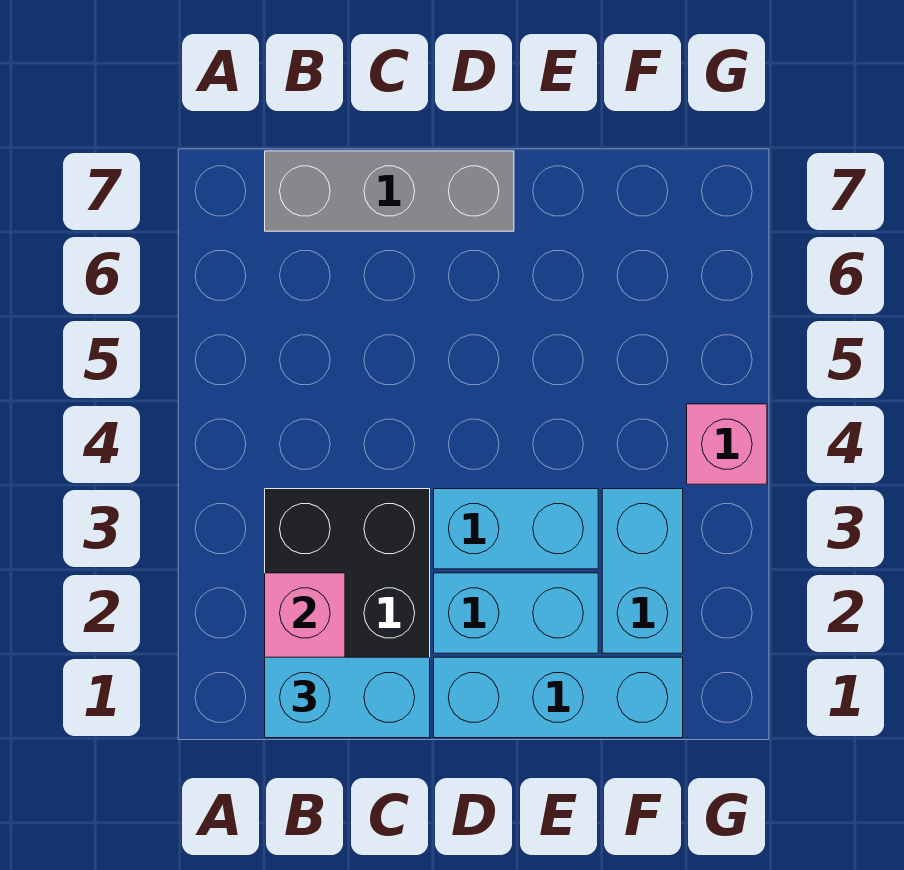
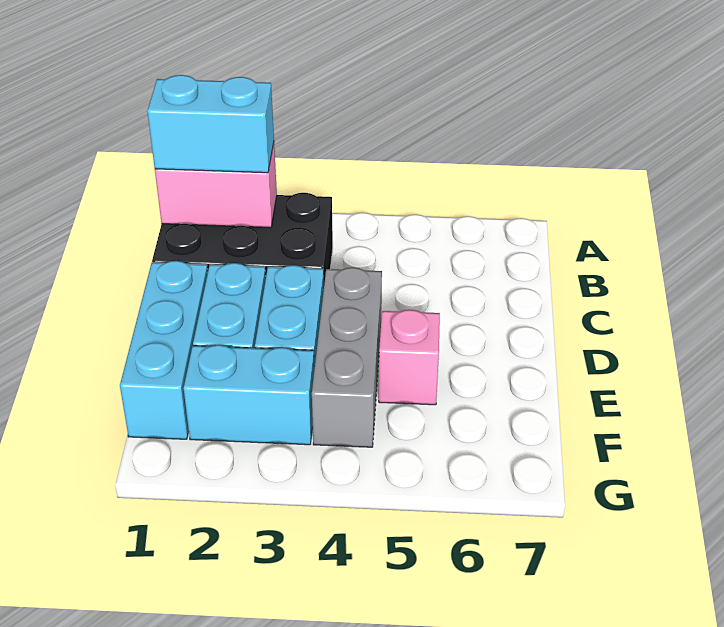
cyan brick B1:C1 level 3 -> cyan brick B1:B2 level 3
grey brick B7:D7 level 1 -> grey brick D4:F4 level 1
pink brick G4 level 1 -> pink brick E5 level 1

